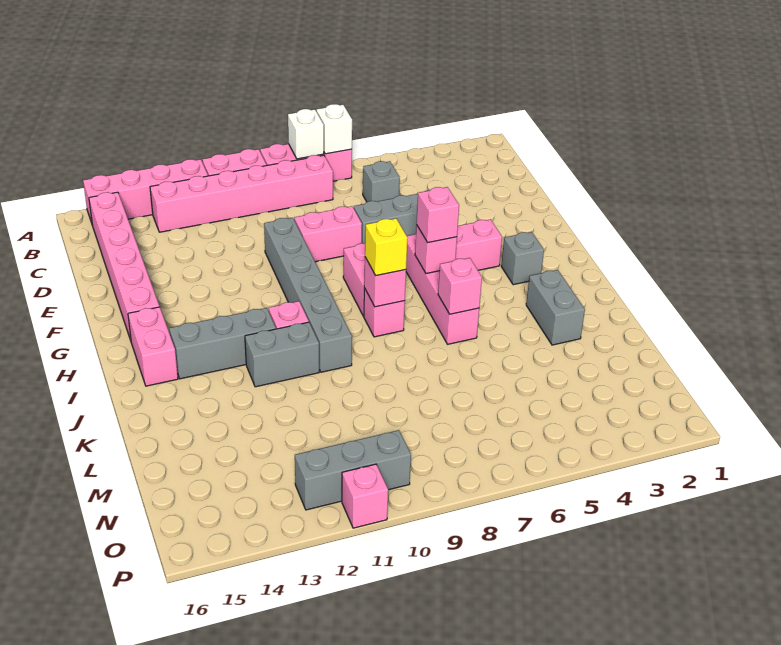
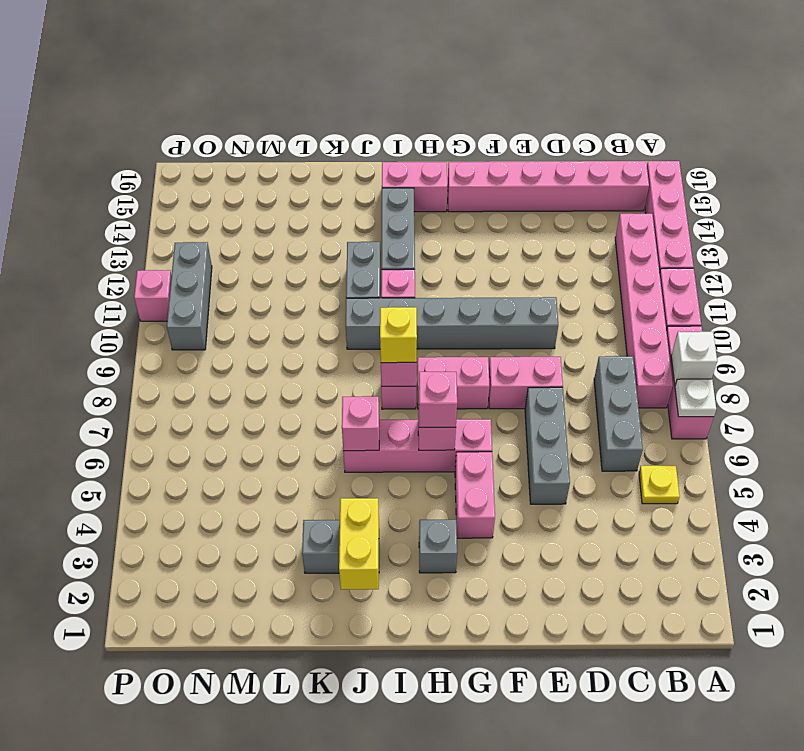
white brick A7 level 2 -> white plate A7 level 2
none -> yellow plate B5 level 1
grey brick C6 level 1 -> grey brick C6:C8 level 1
pink brick E8:E9 level 1 -> pink brick E8:F8 level 1
none -> yellow brick J2:J3 level 2

